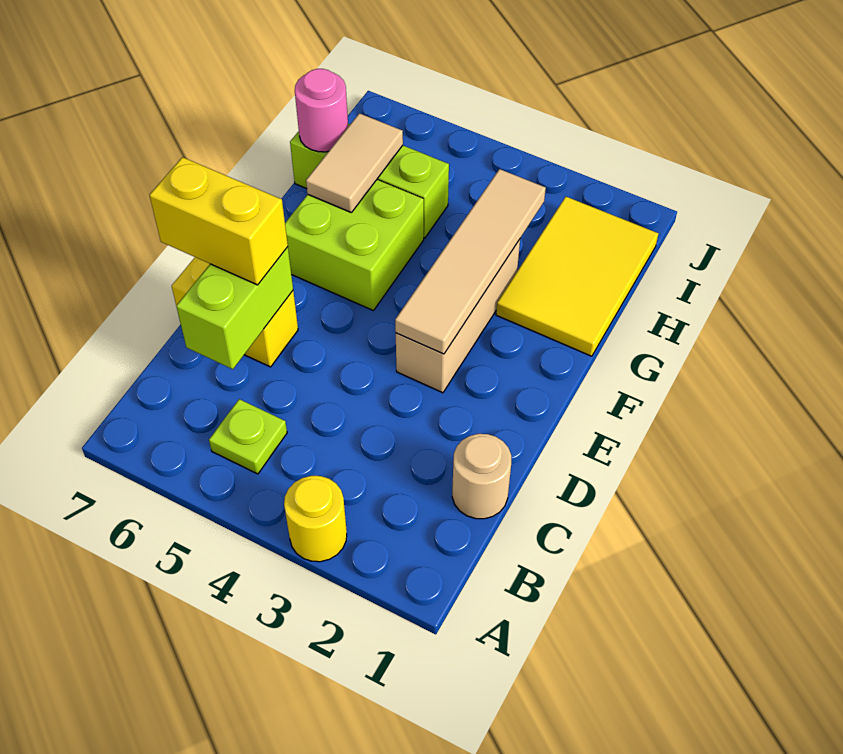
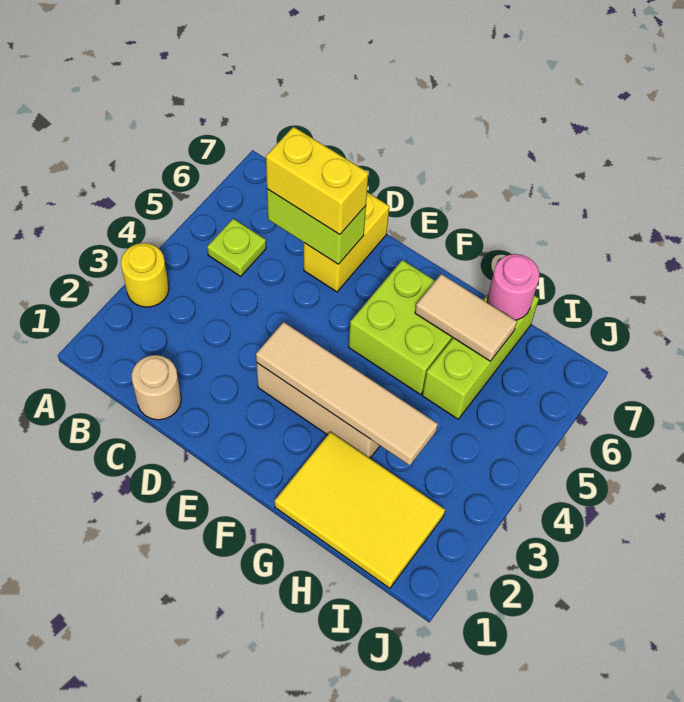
yellow brick D6:D7 level 3 -> yellow brick C6:D6 level 3

